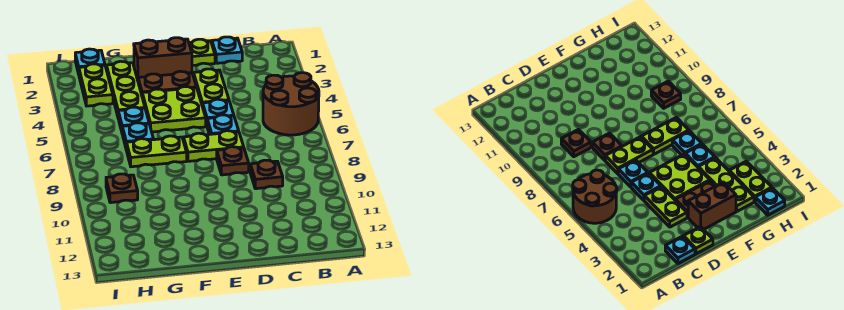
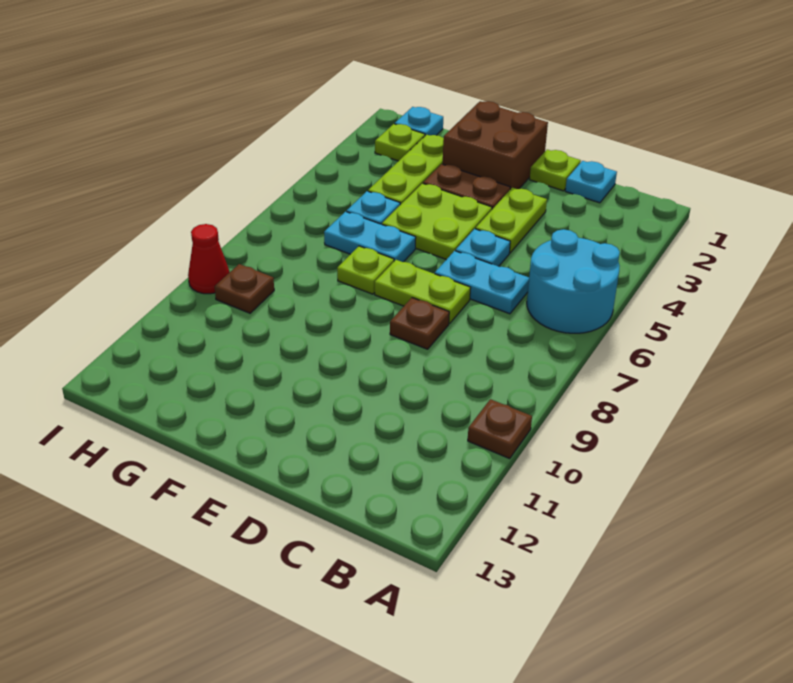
brown round brick A5:B6 level 1 -> cyan round brick A5:B6 level 1
brown plate C9 level 1 -> brown plate A10 level 1
cyan plate D6 level 1 -> cyan plate C6:D6 level 1
brown brick E2:F2 level 1 -> brown brick E1:F2 level 1
lime plate F7:G7 level 1 -> lime plate F7 level 1
cyan plate G6 level 1 -> cyan plate F6:G6 level 1
lime plate H2:H3 level 1 -> lime plate H2 level 1
none -> red cone I9 level 1

